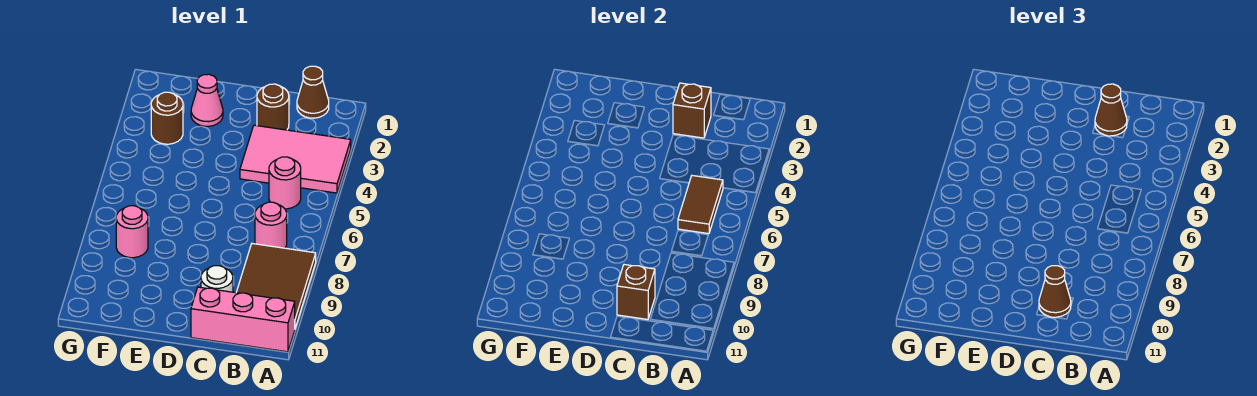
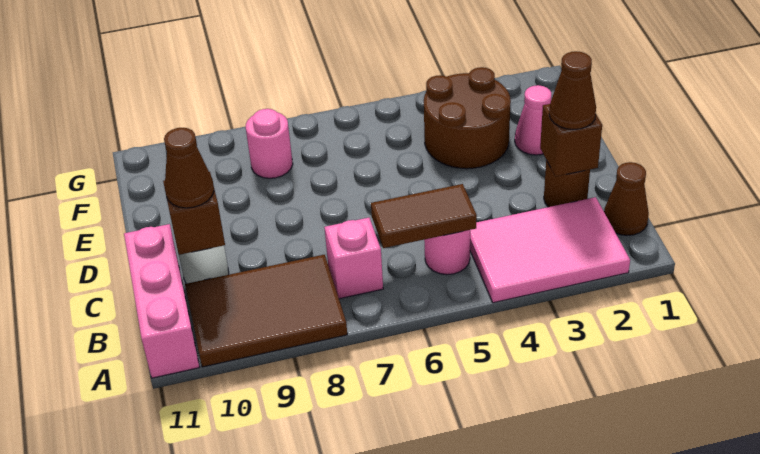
pink tile A3:C4 level 1 -> pink tile A2:B4 level 1
pink round brick B7 level 1 -> pink brick B7 level 1
brown round brick F3 level 1 -> brown round brick E3:F4 level 1

